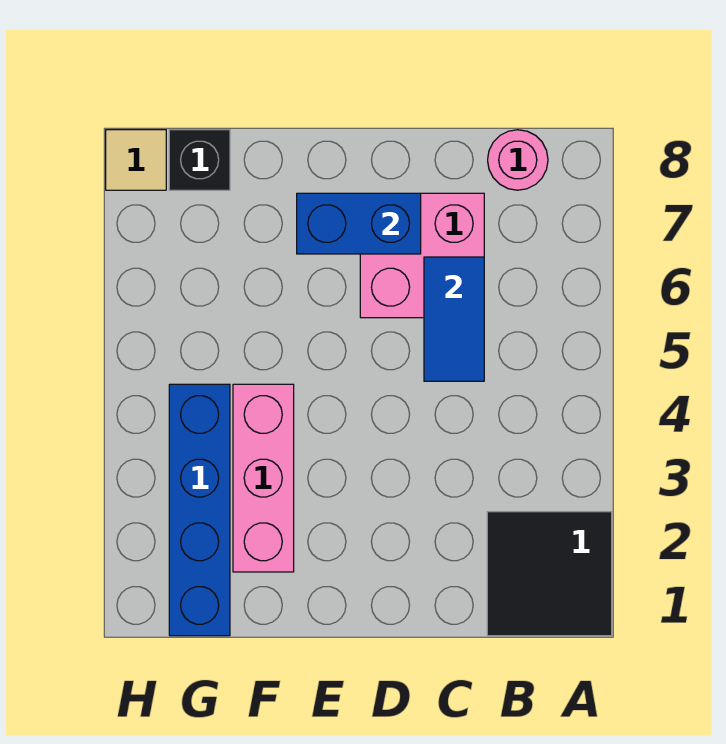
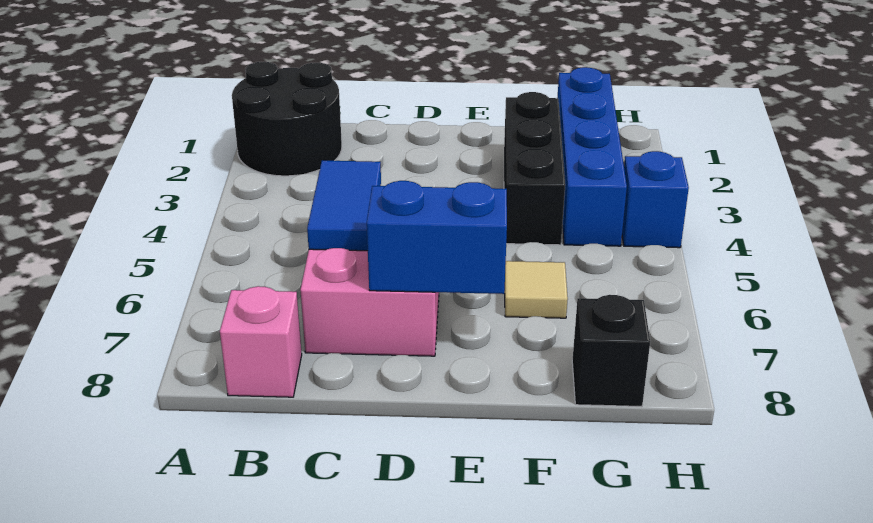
black tile A1:B2 level 1 -> black round brick A1:B2 level 1
pink round brick B8 level 1 -> pink brick B8 level 1
pink brick F2:F4 level 1 -> black brick F2:F4 level 1
none -> blue brick H4 level 1
tan tile H8 level 1 -> tan tile F6 level 1

